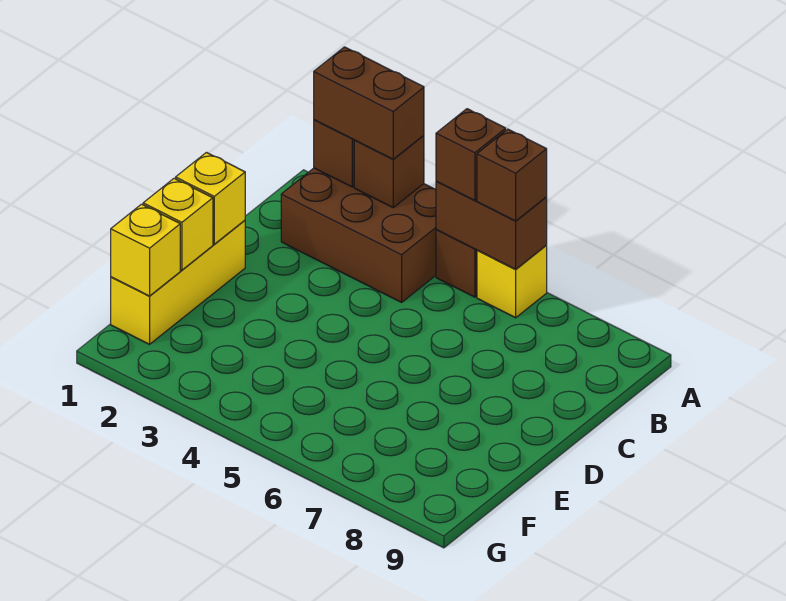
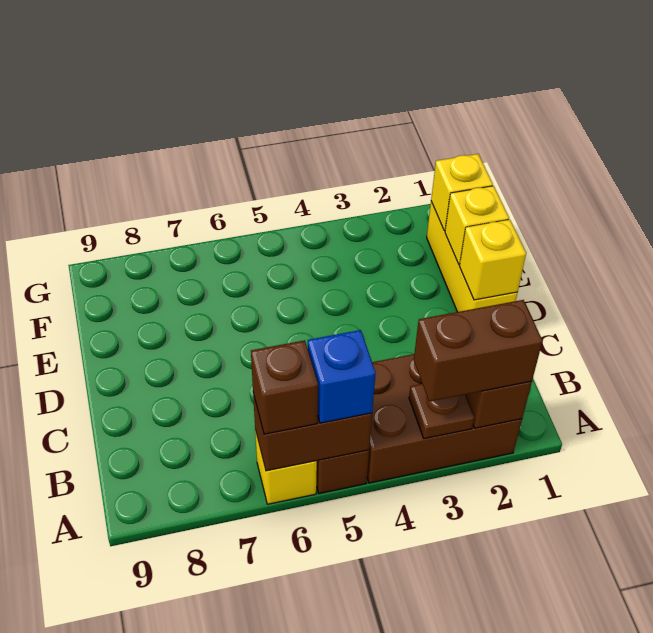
brown brick A3 level 2 -> brown plate A3 level 2
brown brick A5 level 3 -> blue brick A5 level 3

